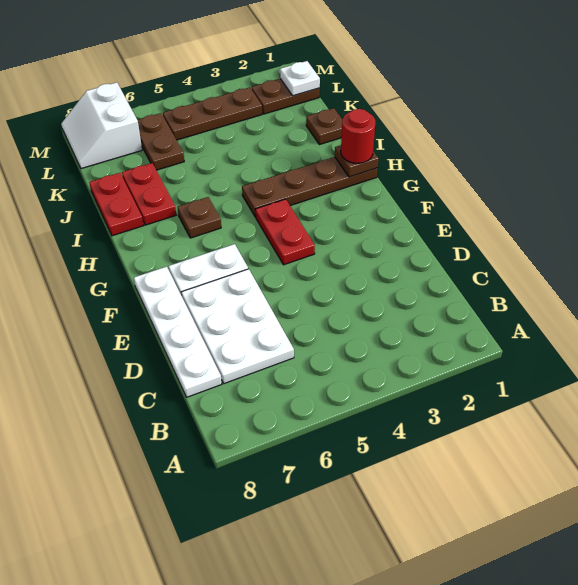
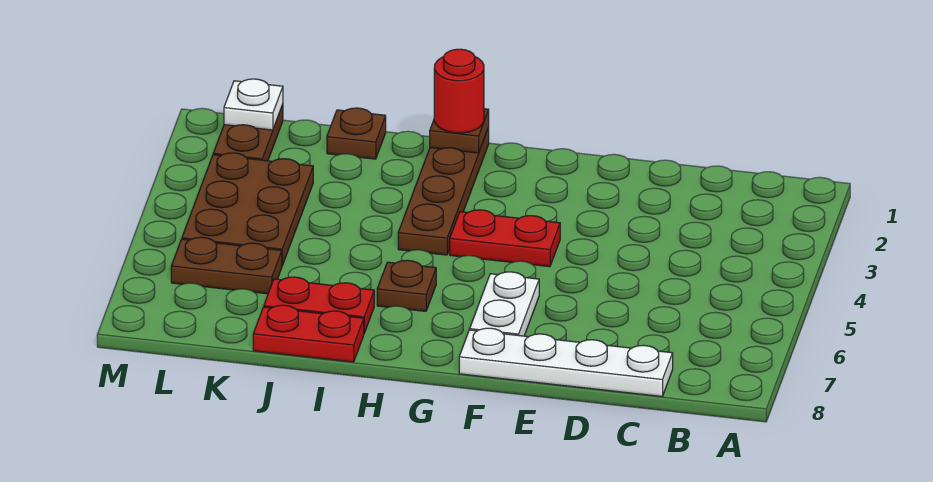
white plate C6:E7 level 1 -> none
brown plate L3:L5 level 1 -> brown plate K3:L5 level 1
white slope L7:M8 level 1 top 7 -> none

